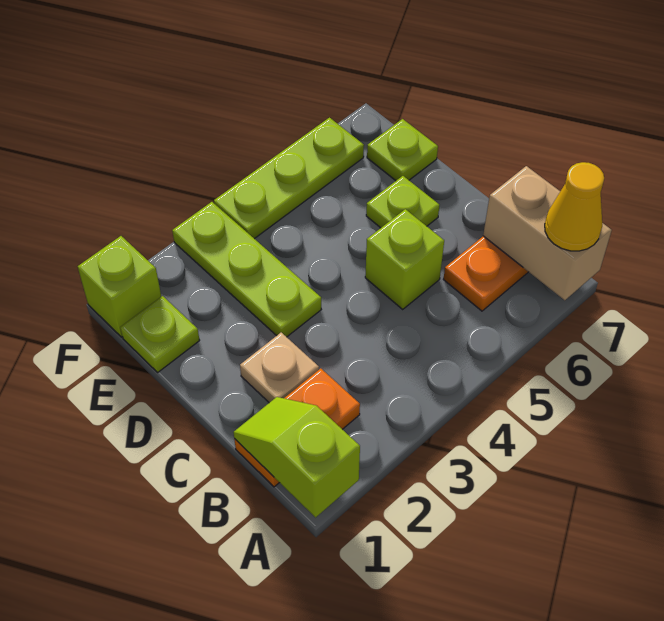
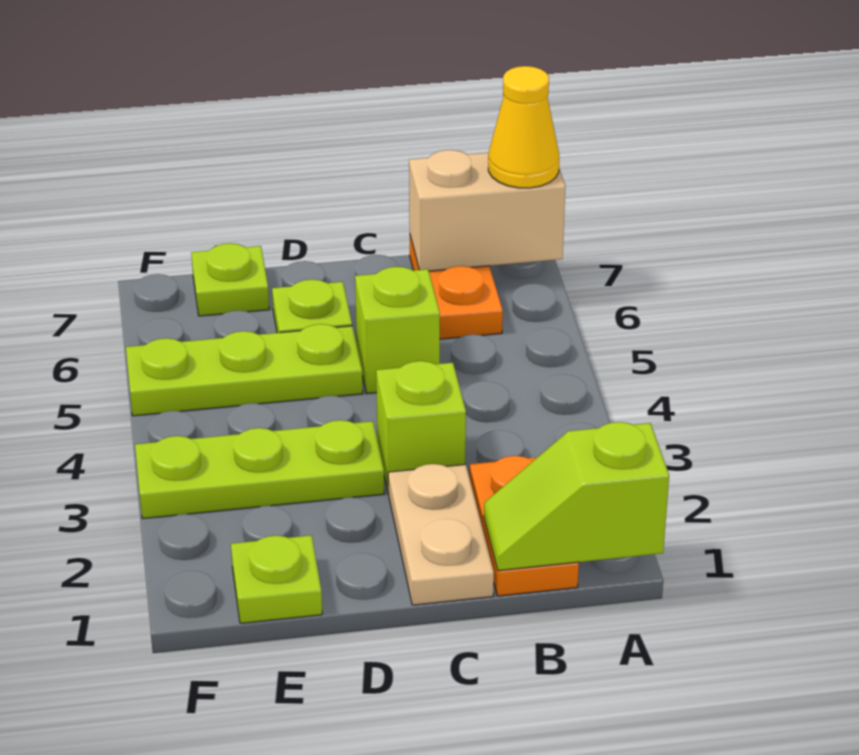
tan plate C2 level 1 -> tan plate C1:C2 level 1
lime brick F1 level 1 -> lime brick C3 level 1
lime plate F4:F6 level 1 -> lime plate D5:F5 level 1

